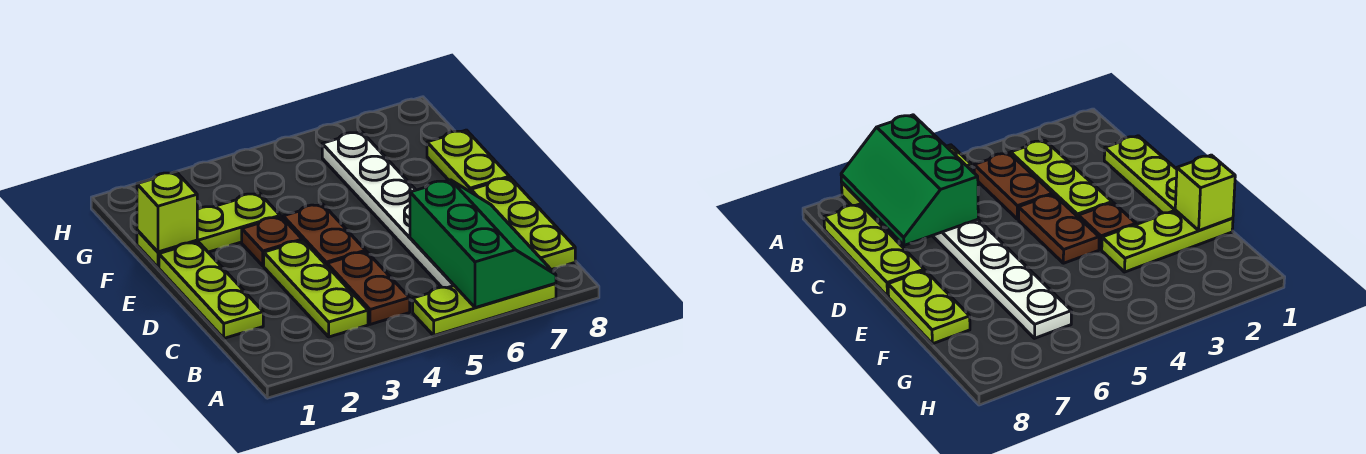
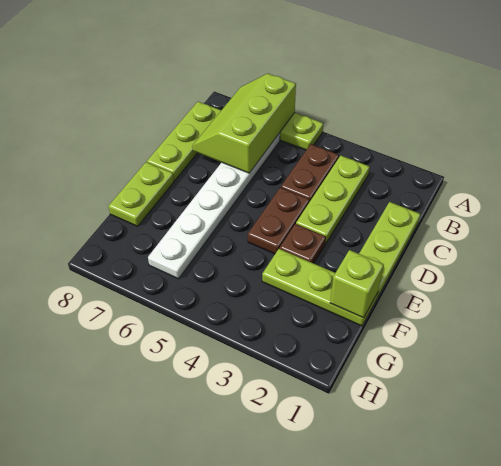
green slope A6:C7 level 2 top 6 -> lime slope A6:C7 level 2 top 6

